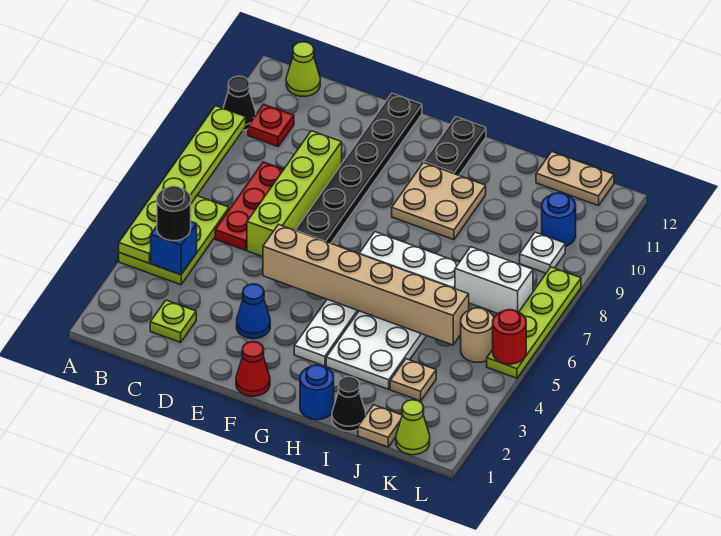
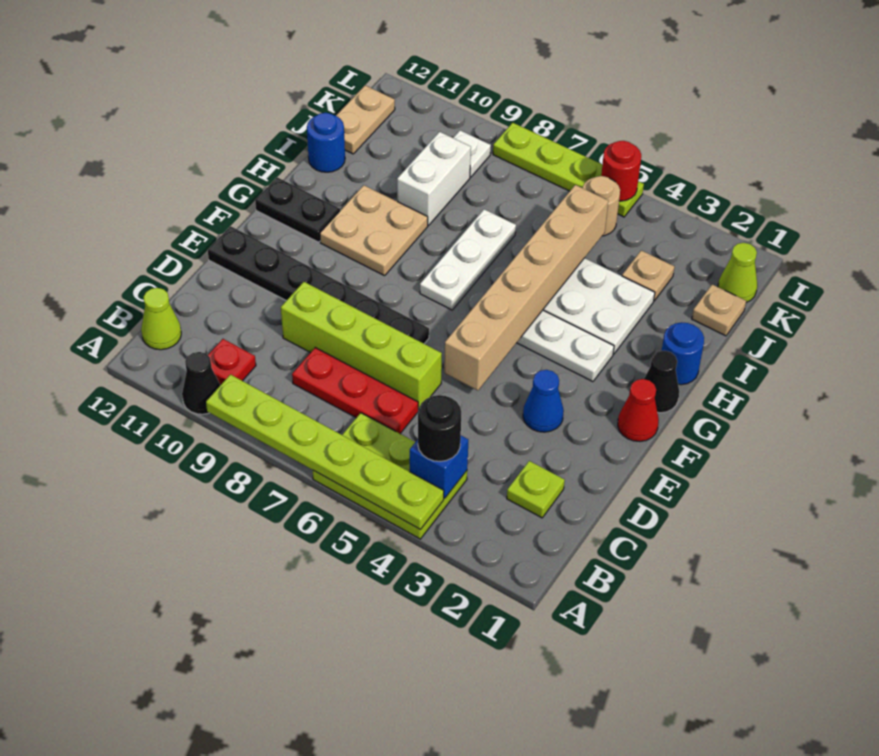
black cone I1 level 1 -> black cone G1 level 1
white brick J7:K7 level 1 -> white brick I9:J9 level 1
blue round brick K10 level 1 -> blue round brick I12 level 1

